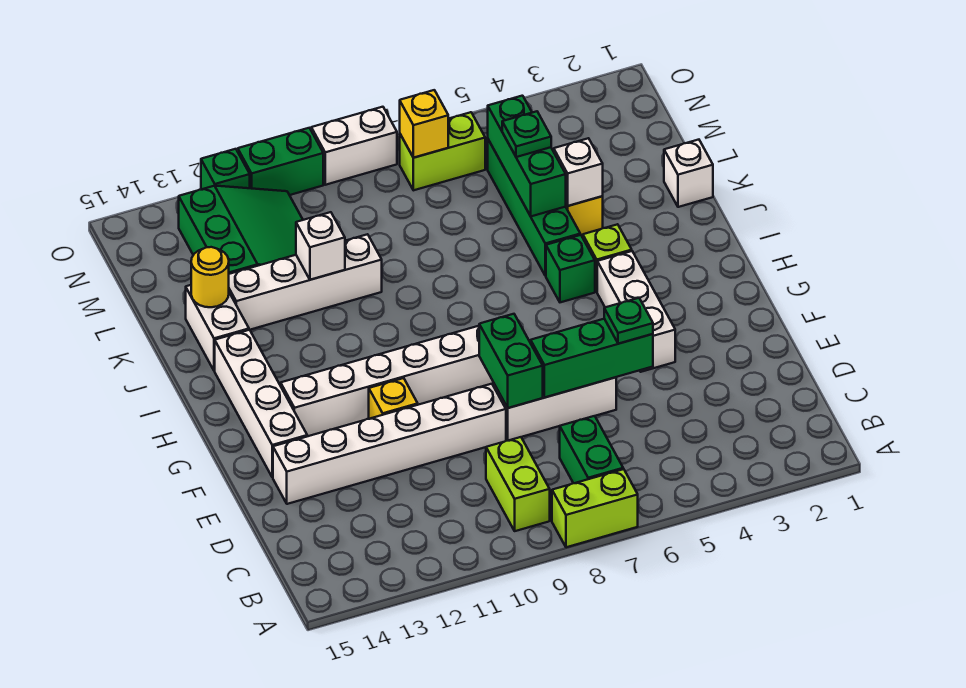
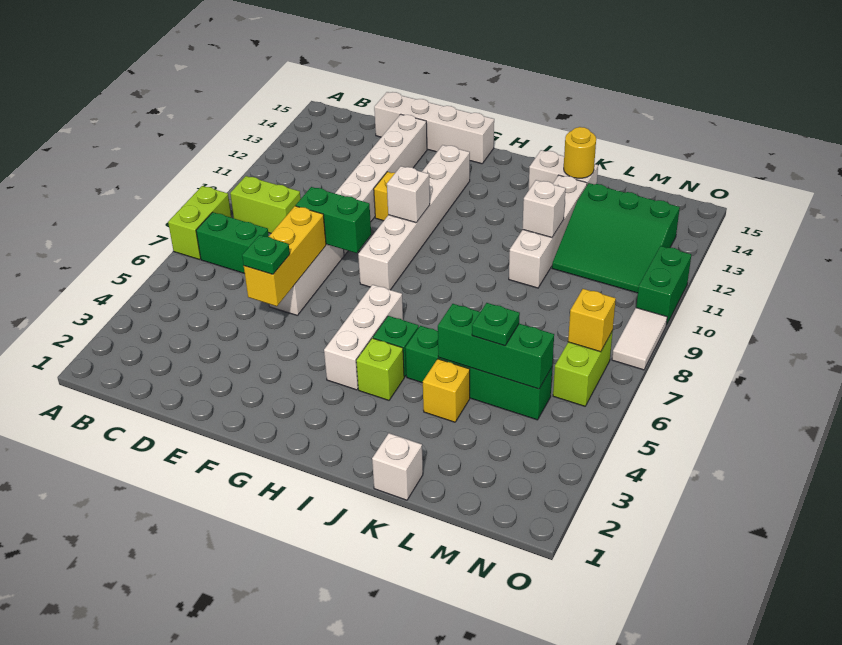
green brick E5:E7 level 2 -> yellow brick E5:E7 level 2
white brick F4:H4 level 1 -> white brick H4:H6 level 1
white brick F14:I14 level 1 -> white brick D15:G15 level 1
white brick K4 level 2 -> white brick G10 level 2
white brick O8:O9 level 1 -> white tile O8:O9 level 1
green brick O12 level 1 -> none

